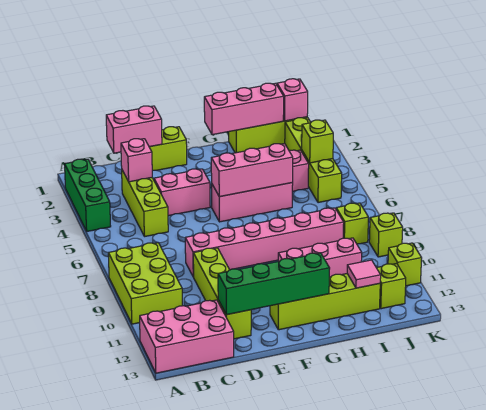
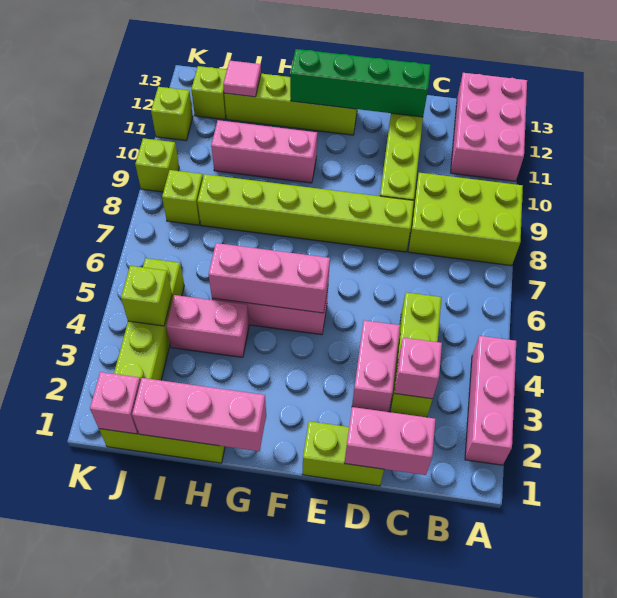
green brick A2:A4 level 1 -> pink brick A2:A4 level 1
lime brick A8:B10 level 1 -> lime brick A8:C9 level 1
pink brick A12:C13 level 1 -> pink brick A11:B13 level 1
pink brick D4:E4 level 1 -> pink brick D3:D4 level 1
pink brick D8:I8 level 1 -> lime brick D8:I8 level 1

